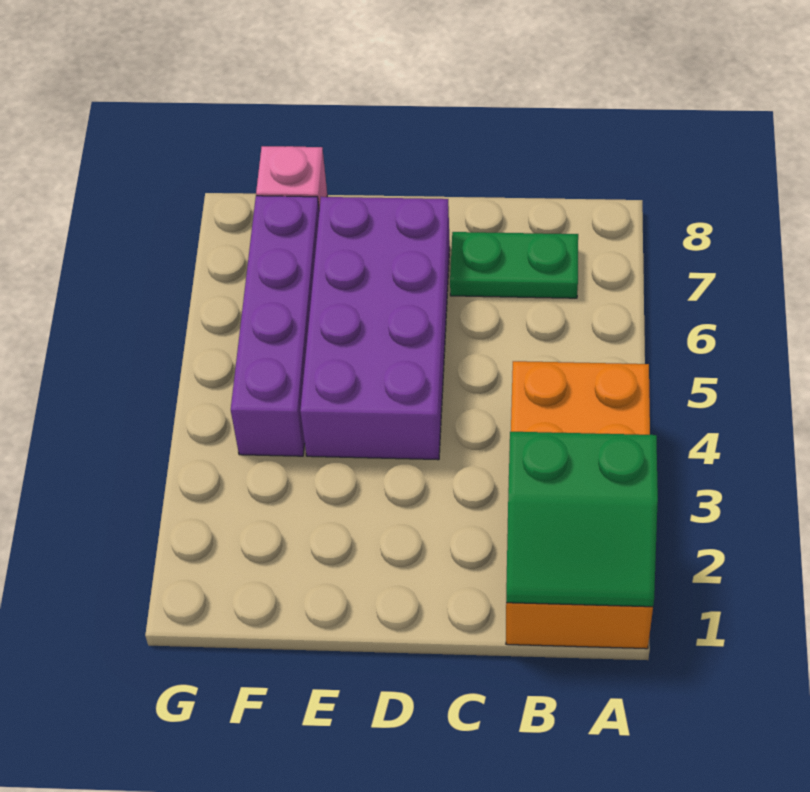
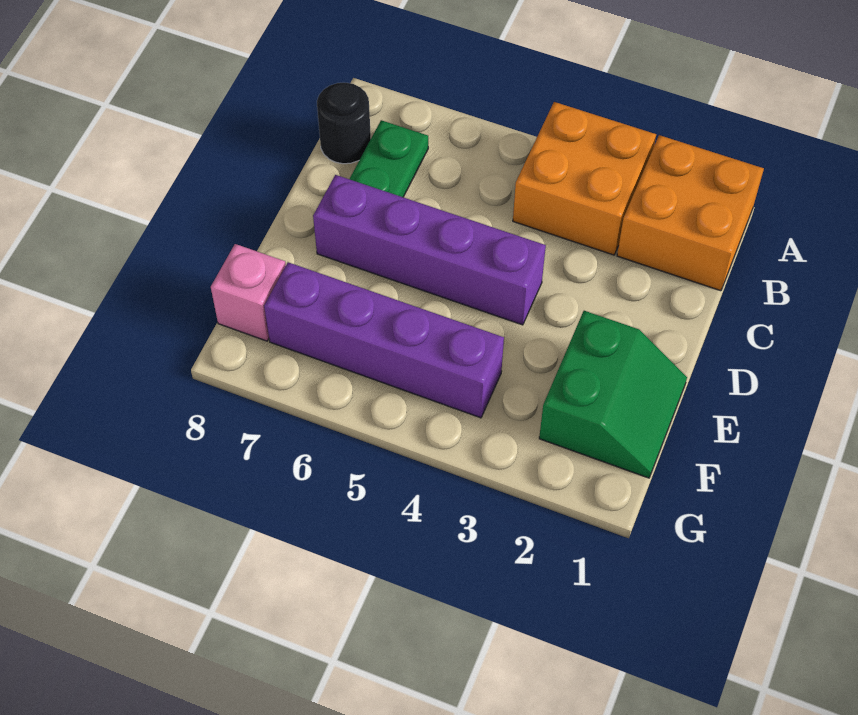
green slope A1:B2 level 2 top 2 -> green slope E1:F2 level 1 top 2
none -> black round brick B8 level 1
purple brick D4:E7 level 1 -> purple brick D4:D7 level 1

